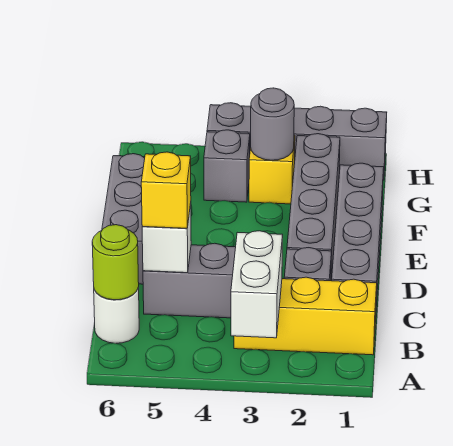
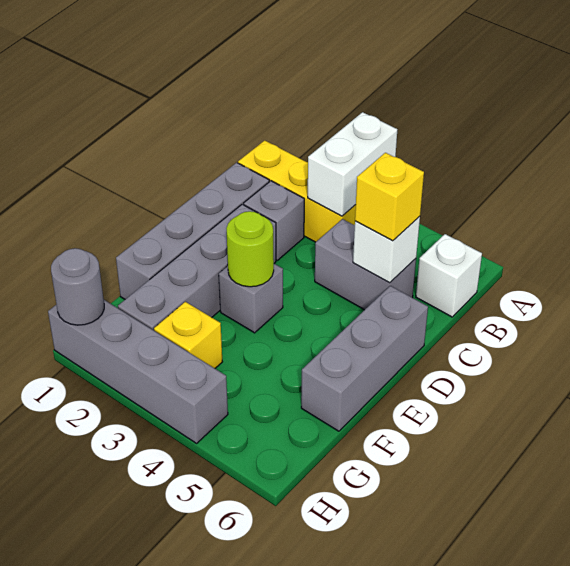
white round brick B6 level 1 -> white brick B6 level 1
lime round brick B6 level 2 -> lime round brick E3 level 2
grey round brick G3 level 2 -> grey round brick H1 level 2
grey brick G4 level 1 -> grey brick E3 level 1

